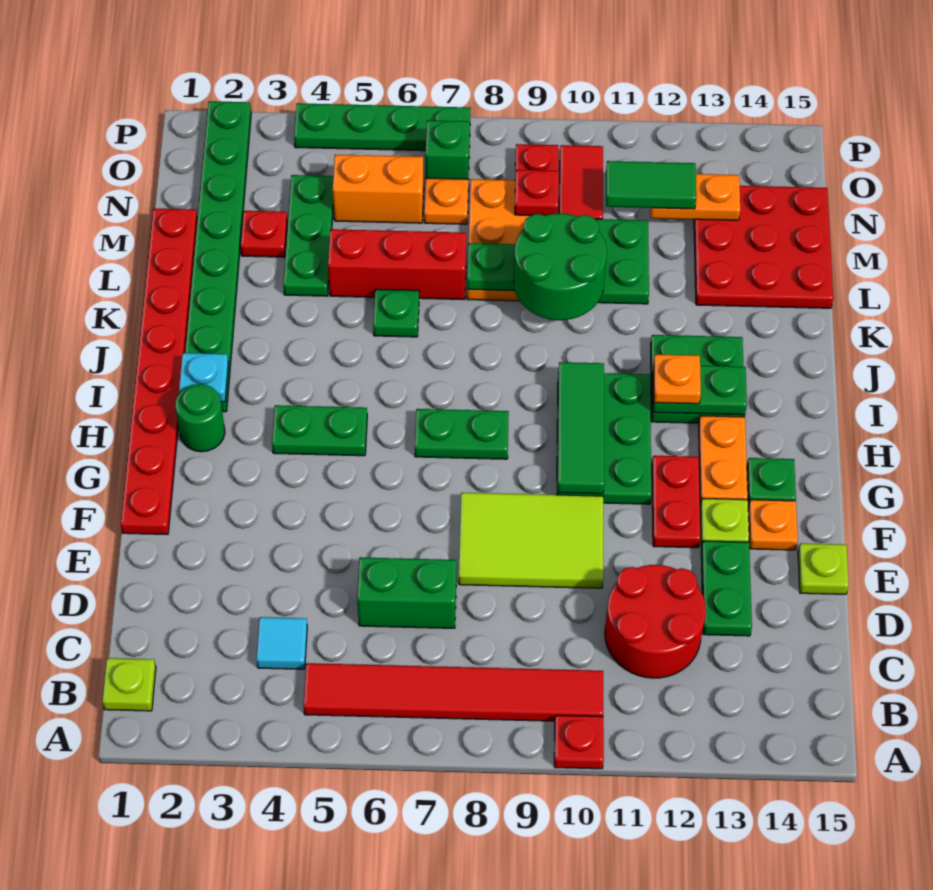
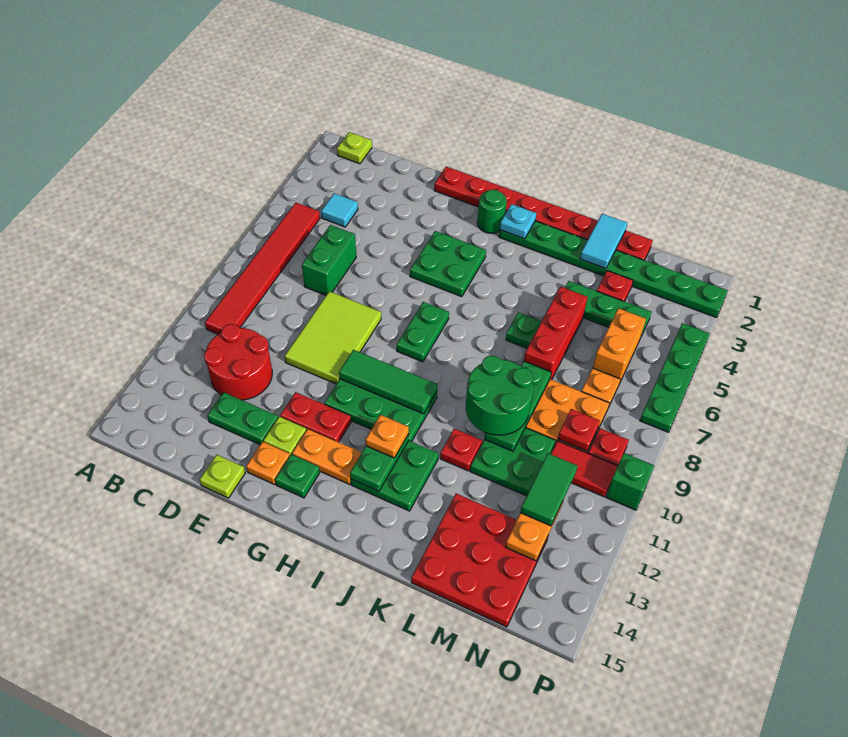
red plate A10 level 1 -> red plate K11 level 1
green plate H4:H5 level 1 -> green plate G4:H5 level 1
none -> cyan tile L1:L2 level 2
green brick O7 level 1 -> green brick P10 level 1

